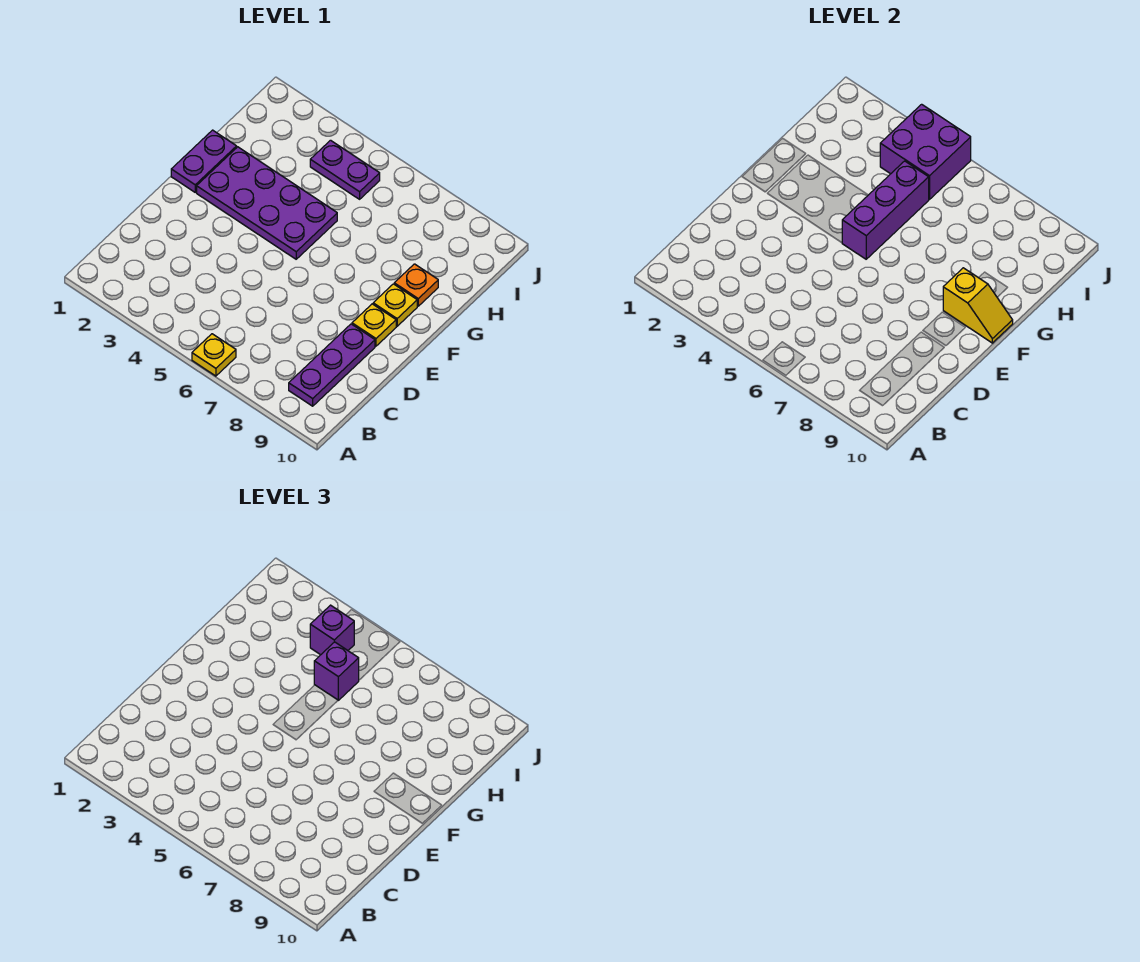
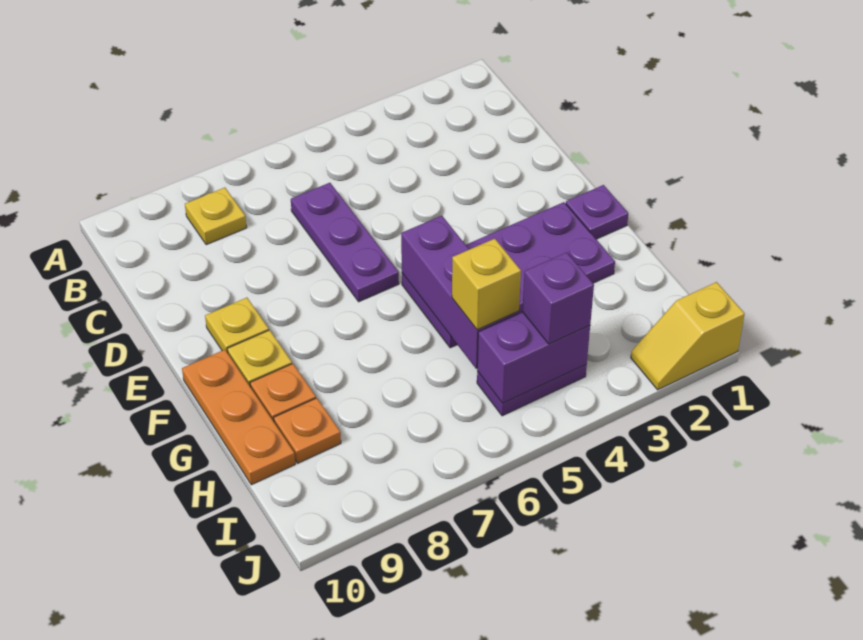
yellow plate A6 level 1 -> yellow plate B8 level 1
purple plate B9:D9 level 1 -> purple plate C6:E6 level 1
purple plate F1:G1 level 1 -> purple plate F1 level 1
yellow slope F9:F10 level 2 top 9 -> yellow slope J1:J2 level 1 top 1
none -> orange plate F10:H10 level 1
purple brick H5 level 3 -> yellow brick H5 level 3
none -> orange plate H9 level 1
purple brick I4:J5 level 2 -> purple brick I4:I5 level 2

